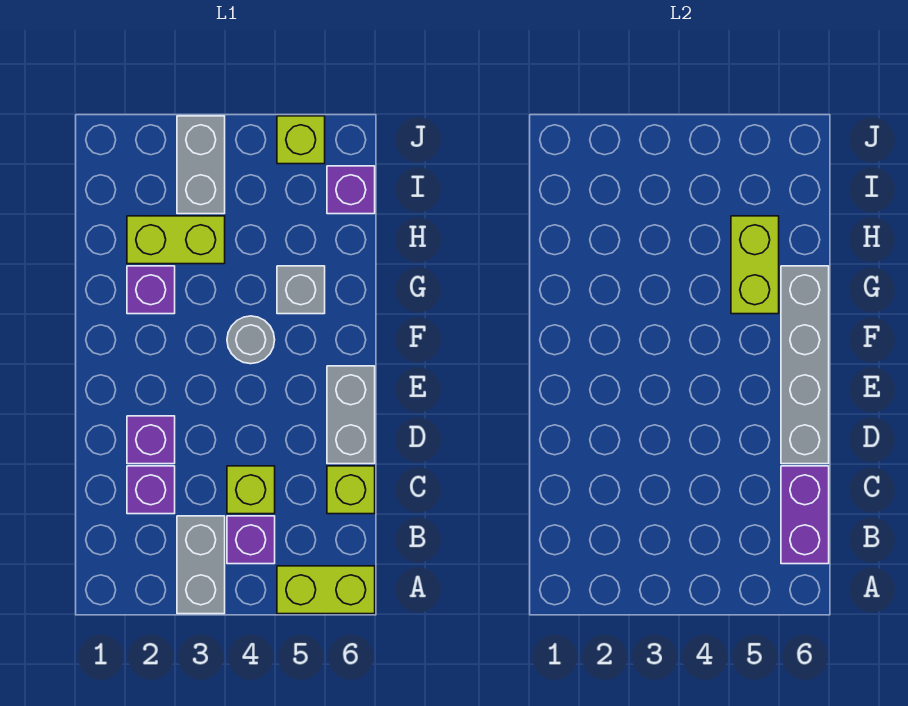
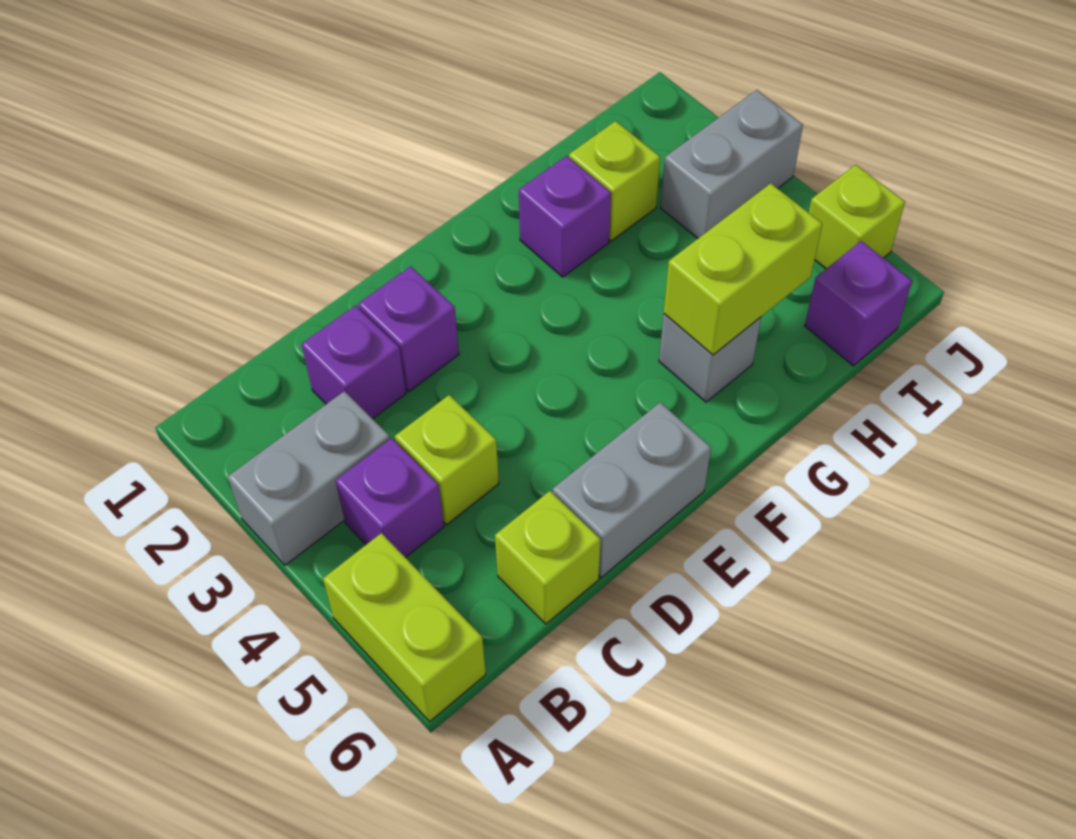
purple brick B6:C6 level 2 -> none
grey brick D6:G6 level 2 -> none
grey round brick F4 level 1 -> none
lime brick H2:H3 level 1 -> lime brick H2 level 1

